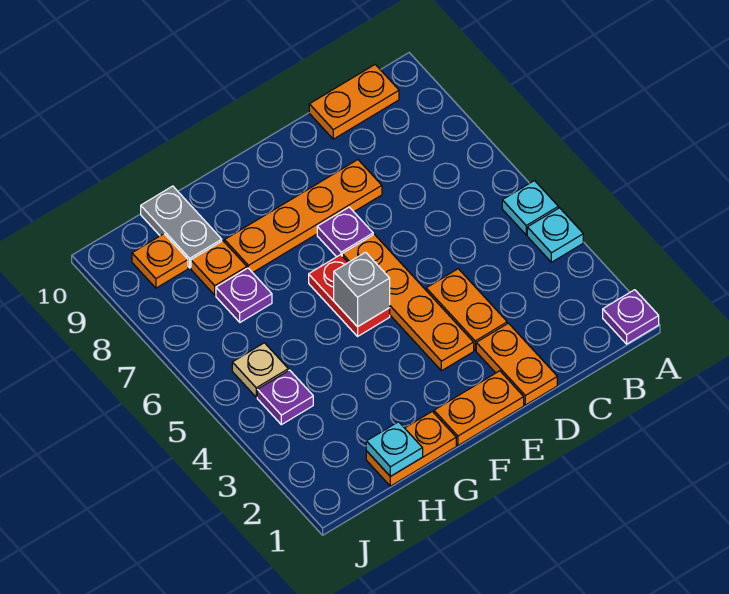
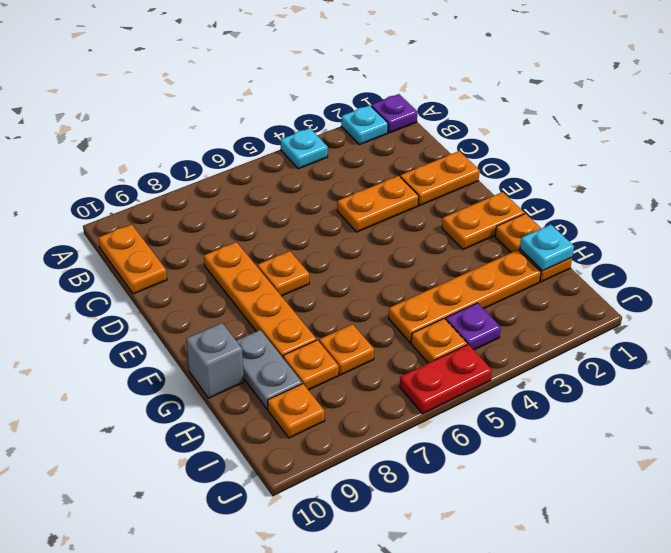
cyan plate A5 level 1 -> cyan plate A2 level 1
orange plate E1:F1 level 1 -> orange plate F1:F2 level 1
orange plate E3:E6 level 1 -> orange plate H2:H5 level 1
purple plate E7 level 1 -> orange plate E7 level 1
red plate F5:F6 level 1 -> red plate J5:J6 level 1
grey brick F5 level 2 -> grey brick G10 level 1
purple plate H7 level 1 -> orange plate H7 level 1
grey plate H9:H10 level 1 -> grey plate G9:H9 level 1
tan plate I5 level 1 -> orange plate I5 level 1

